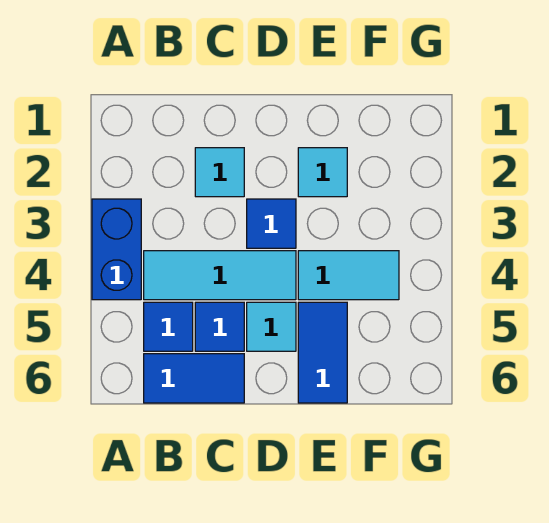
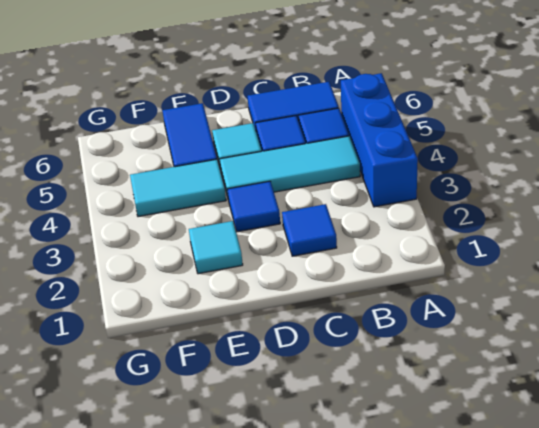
blue brick A3:A4 level 1 -> blue brick A3:A5 level 1
cyan tile C2 level 1 -> blue tile C2 level 1

